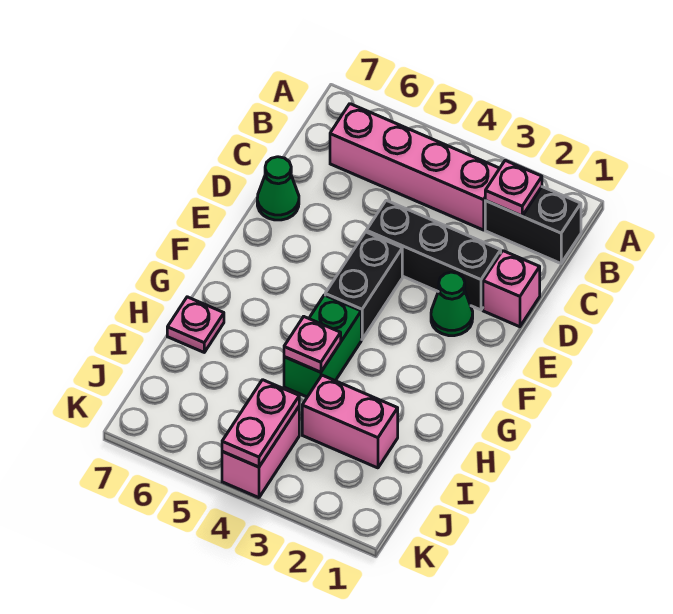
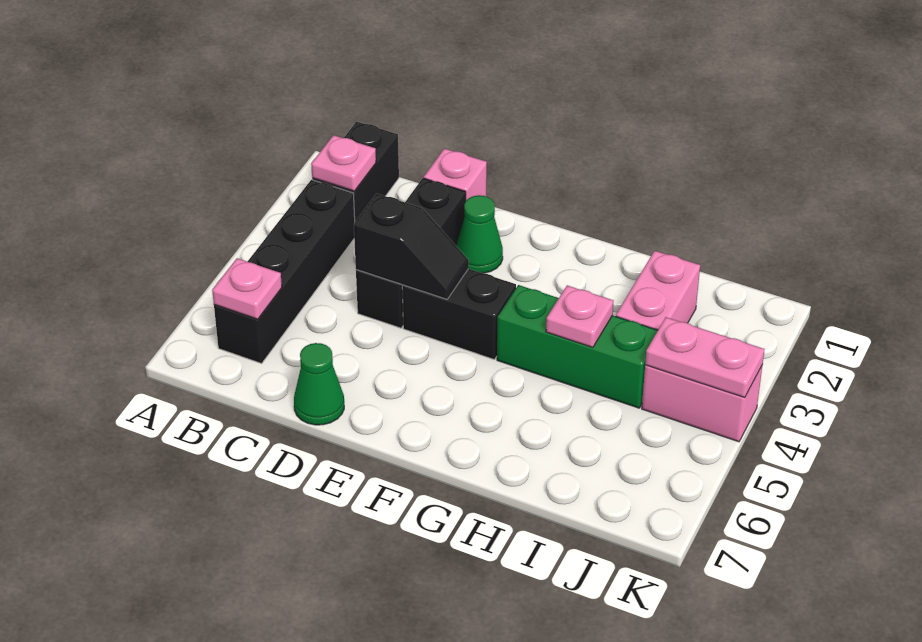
pink brick B3:B6 level 1 -> black brick B3:B6 level 1
none -> black slope D4:E4 level 2 top D
green brick G4:H4 level 1 -> green brick G4:I4 level 1
pink plate H7 level 1 -> pink plate B6 level 2

